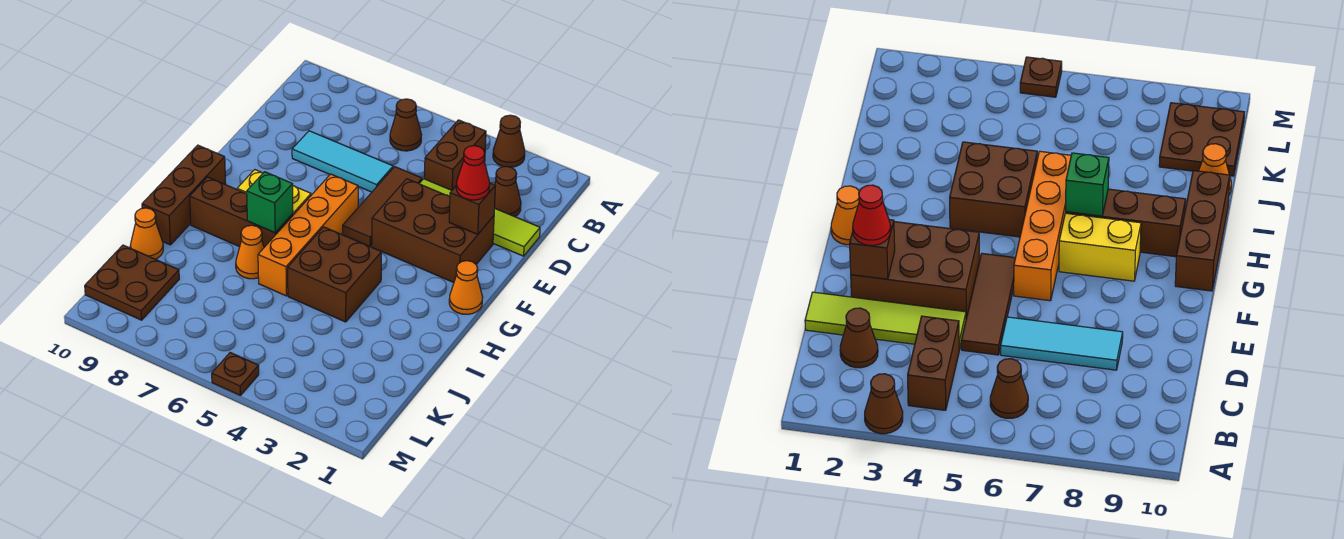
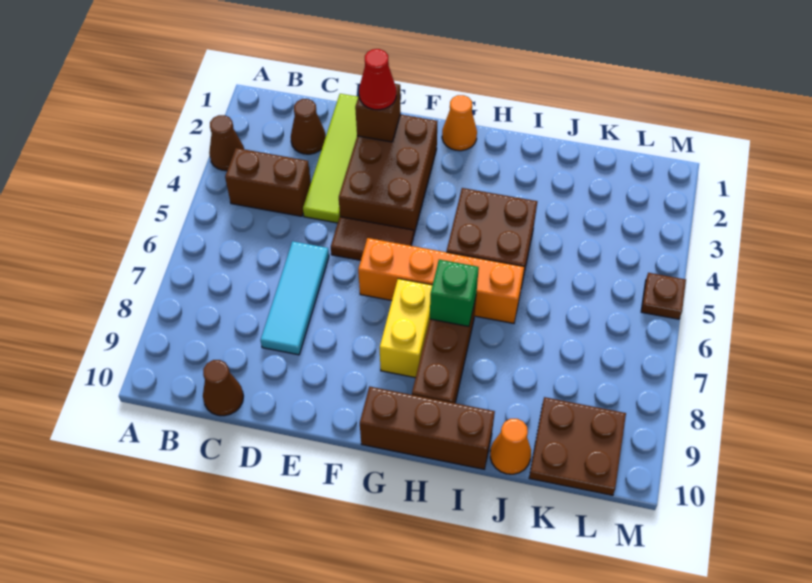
brown cone B6 level 1 -> brown cone C10 level 1
brown tile D5:F5 level 1 -> brown tile E5:F5 level 1
orange cone I7 level 1 -> none

